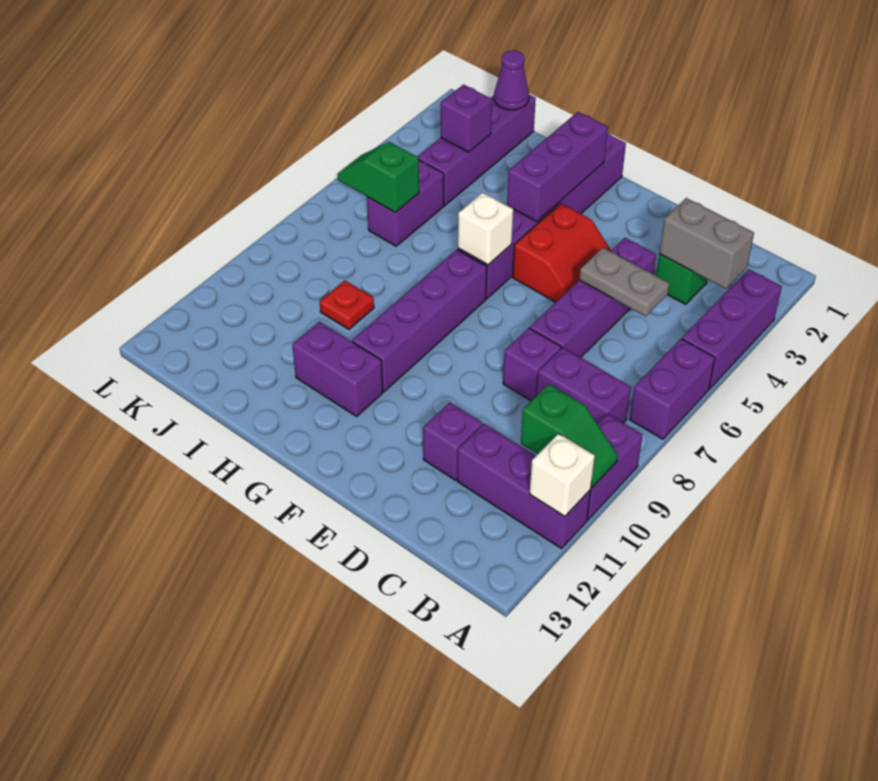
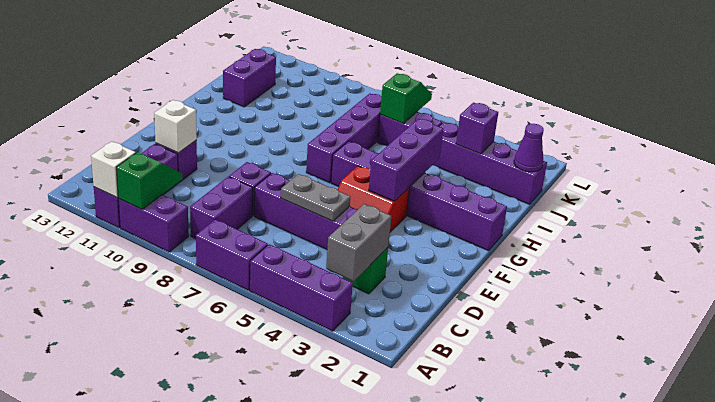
green slope A10:B10 level 2 top B -> green slope A10:B10 level 2 top A
grey plate C5:D5 level 2 -> grey plate D5:D6 level 2
purple brick G2:G4 level 2 -> purple brick F4:H4 level 2
white brick G6 level 2 -> white brick D11 level 2
purple brick G7:G10 level 1 -> purple brick G7:J7 level 1
purple brick G11:H11 level 1 -> purple brick I12:J12 level 1
red plate I9 level 1 -> none

